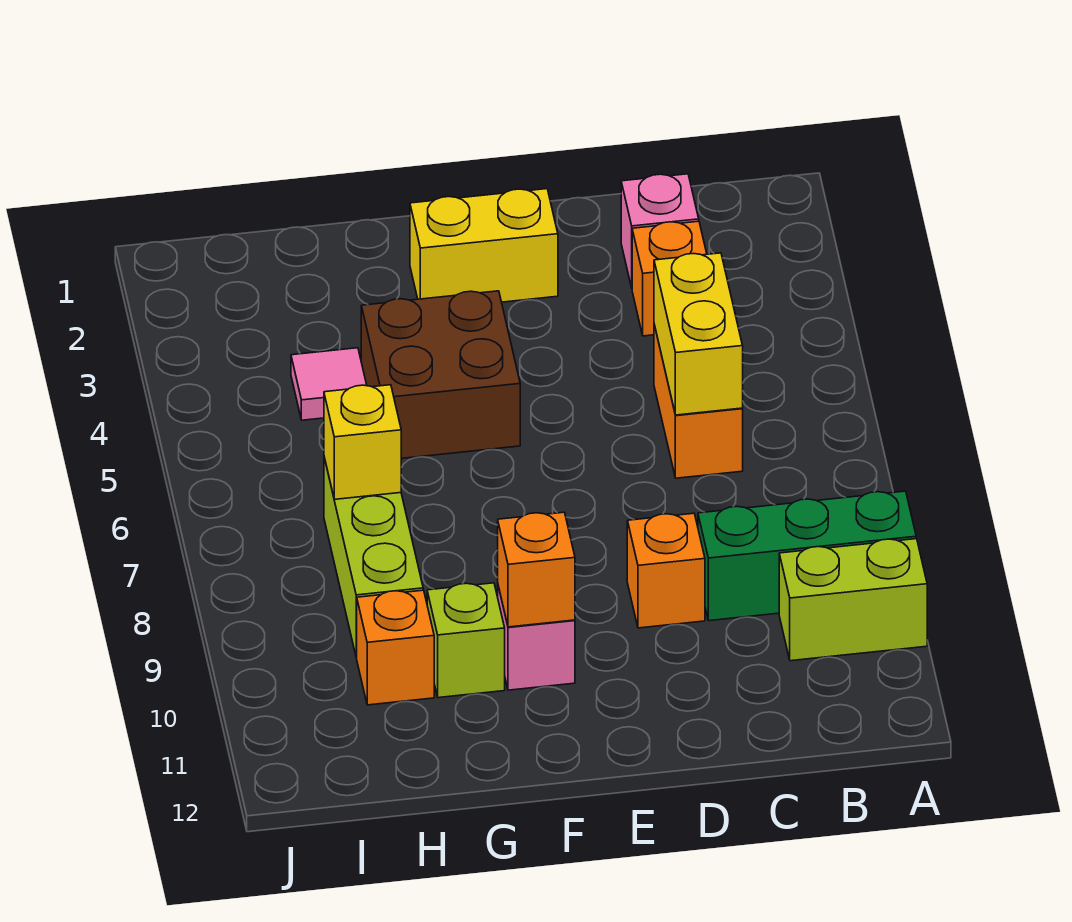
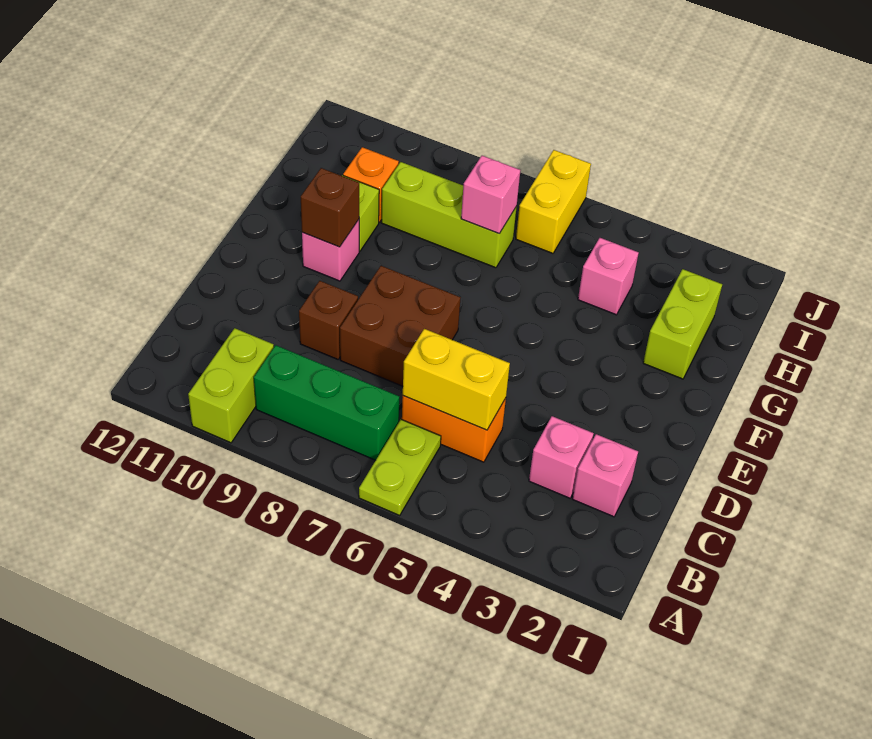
none -> lime plate A6:B6 level 1
green brick A9:C9 level 1 -> green brick B7:B9 level 1
orange brick C3 level 1 -> pink brick C3 level 1
orange brick D9 level 1 -> brown brick D9 level 1
yellow brick E2:F2 level 1 -> yellow brick I6:J6 level 1
brown brick F4:G5 level 1 -> brown brick D7:E8 level 1
orange brick F10 level 2 -> brown brick F10 level 2
none -> lime brick G2:H2 level 1
pink tile H4 level 1 -> pink brick H4 level 1
yellow brick H7 level 2 -> pink brick H7 level 2

